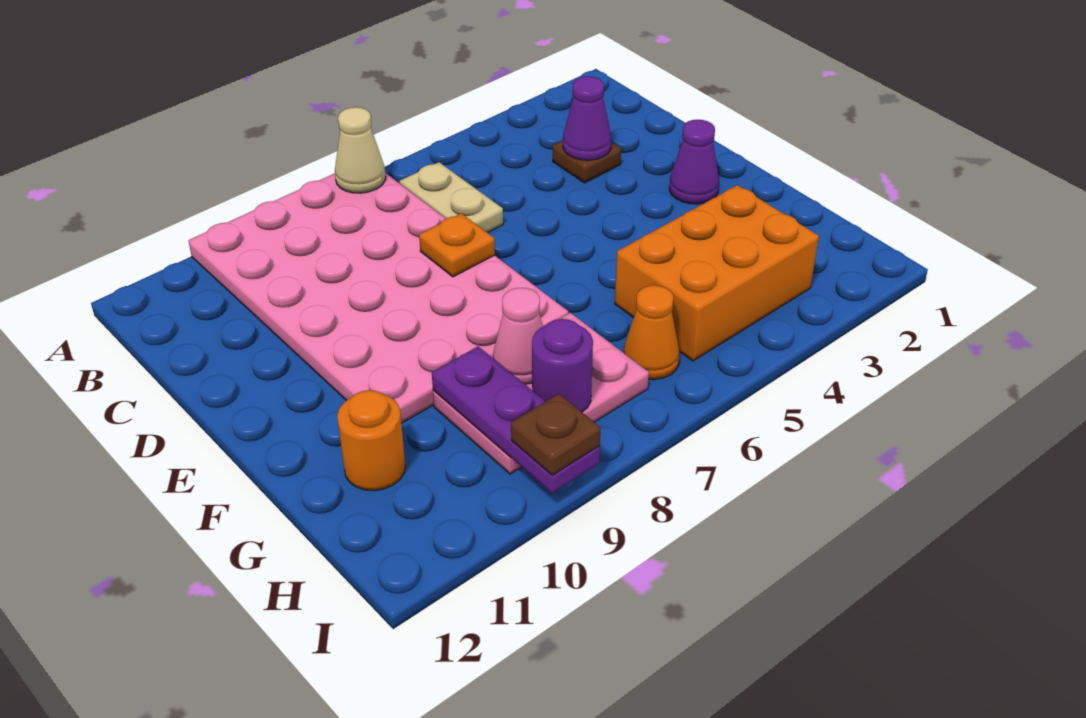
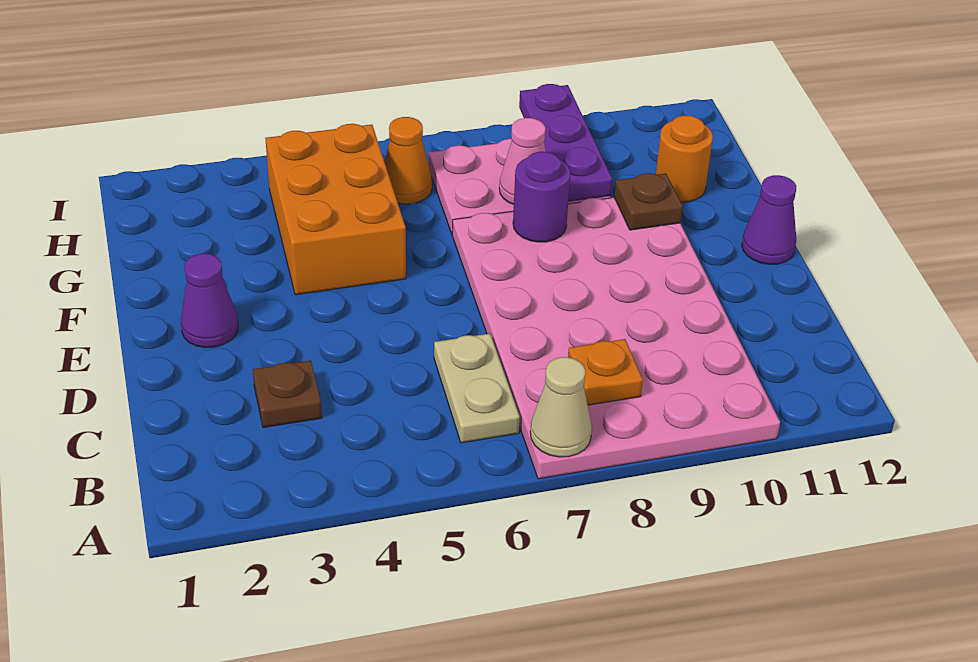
purple cone C3 level 2 -> purple cone E12 level 1
orange plate D7 level 2 -> orange plate B8 level 2
orange brick G3:H5 level 1 -> orange brick F4:H5 level 1
purple round brick H8 level 2 -> purple round brick F8 level 2
brown plate I9 level 3 -> brown plate F10 level 2

